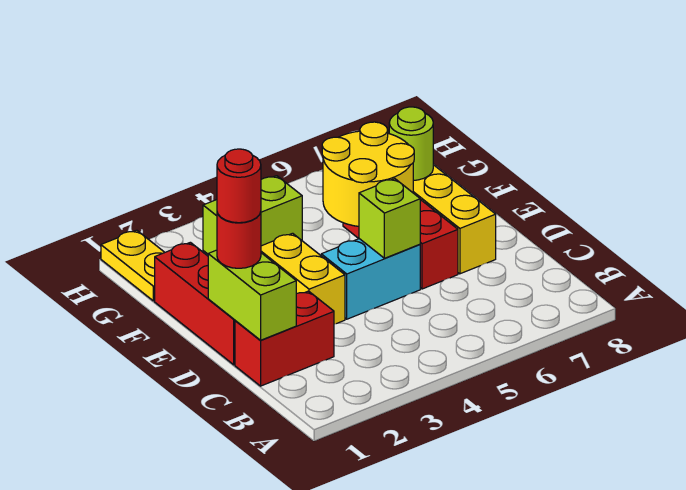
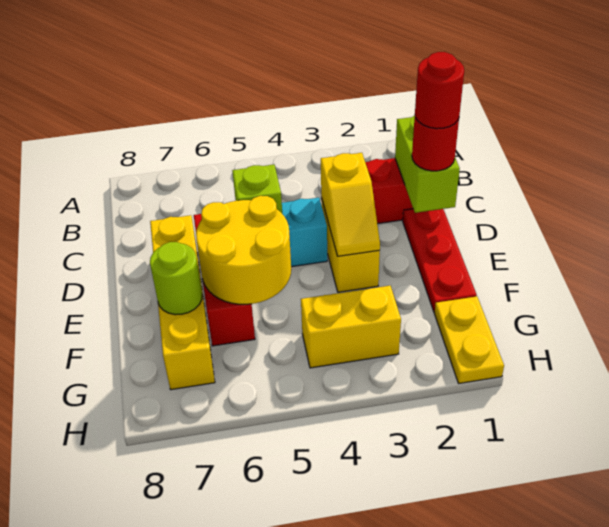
red brick D1:F1 level 1 -> red plate D1:F1 level 1
none -> yellow slope D3:E3 level 2 top D
lime brick G3:G4 level 1 -> yellow brick G3:G4 level 1

